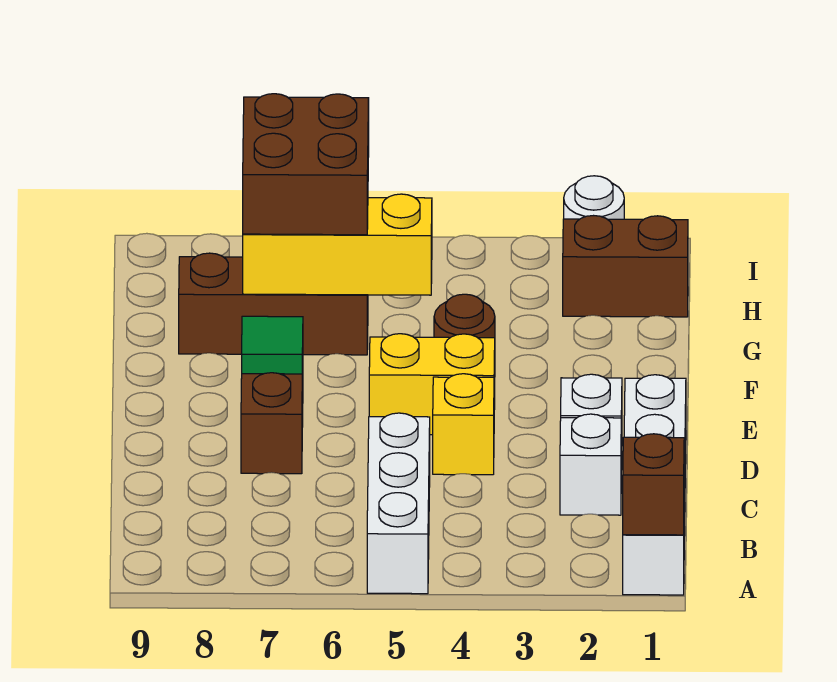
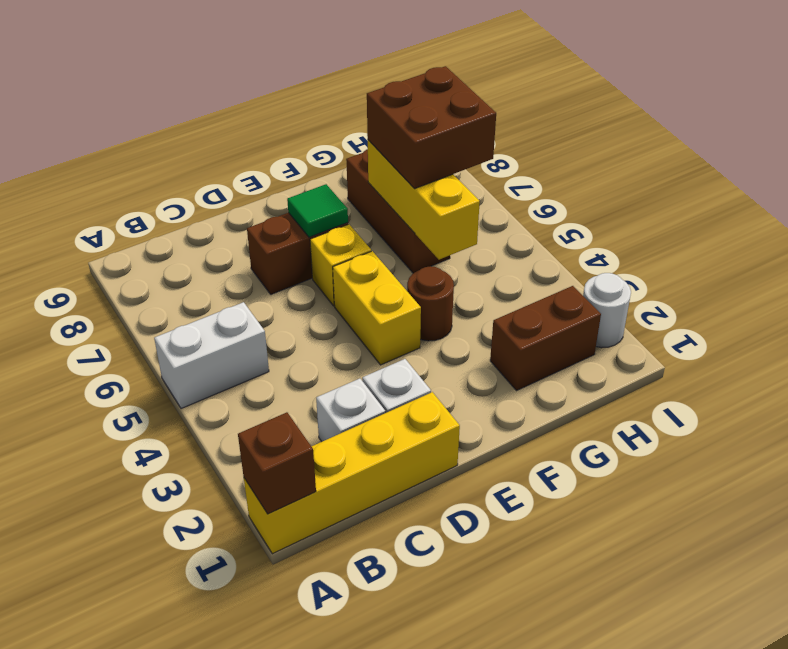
white brick A1:D1 level 1 -> yellow brick A1:D1 level 1
white brick A5:C5 level 1 -> white brick A5:B5 level 1
yellow brick D4 level 1 -> yellow brick E6 level 1
brown brick H1:H2 level 1 -> brown brick G2:H2 level 1

